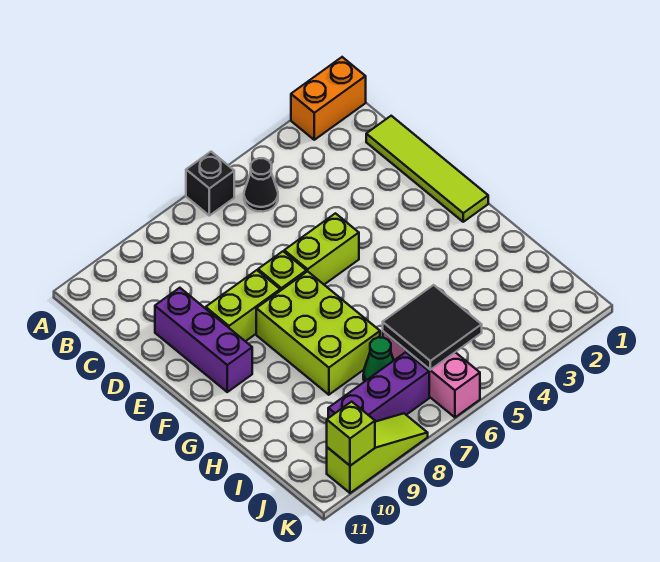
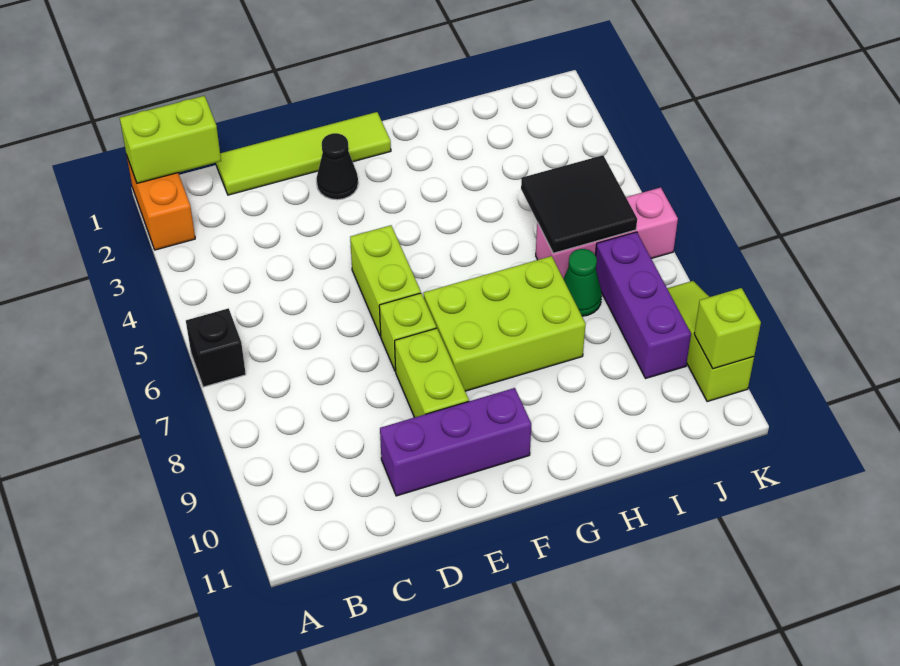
none -> lime brick A1:B1 level 2
black cone B5 level 1 -> black cone E2 level 1

